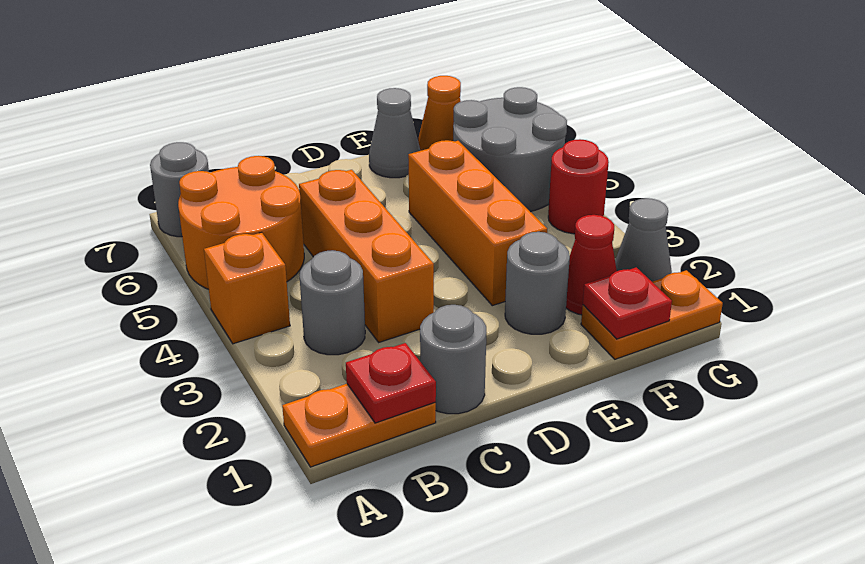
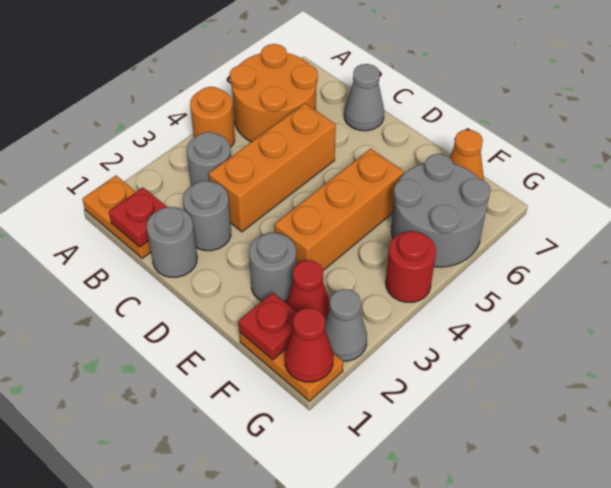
orange brick A4 level 1 -> orange round brick A4 level 1
grey round brick A7 level 1 -> grey round brick C2 level 1
grey cone E7 level 1 -> grey cone C7 level 1
none -> red cone G1 level 2

